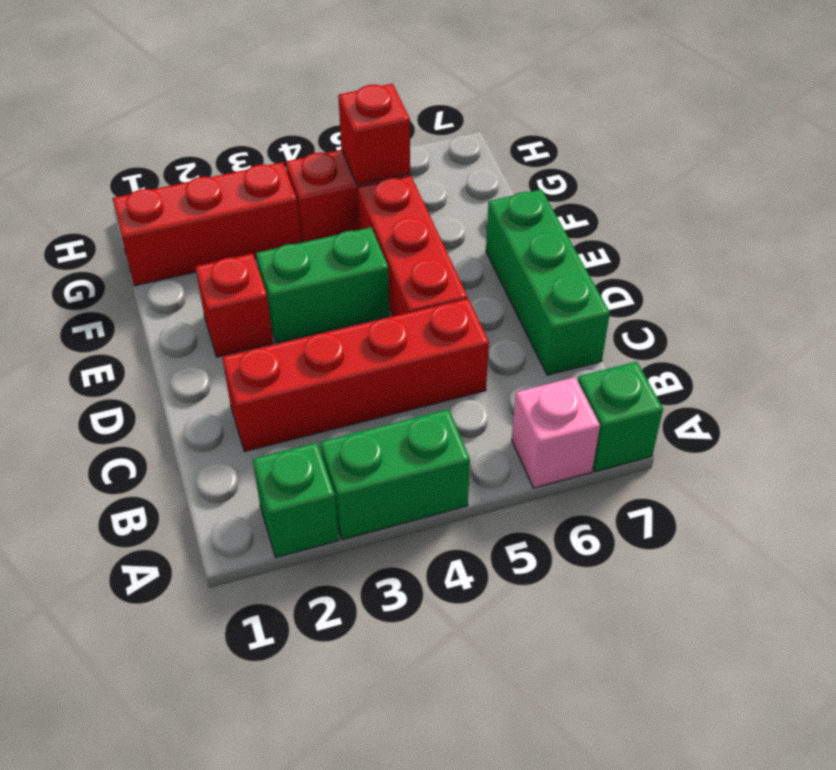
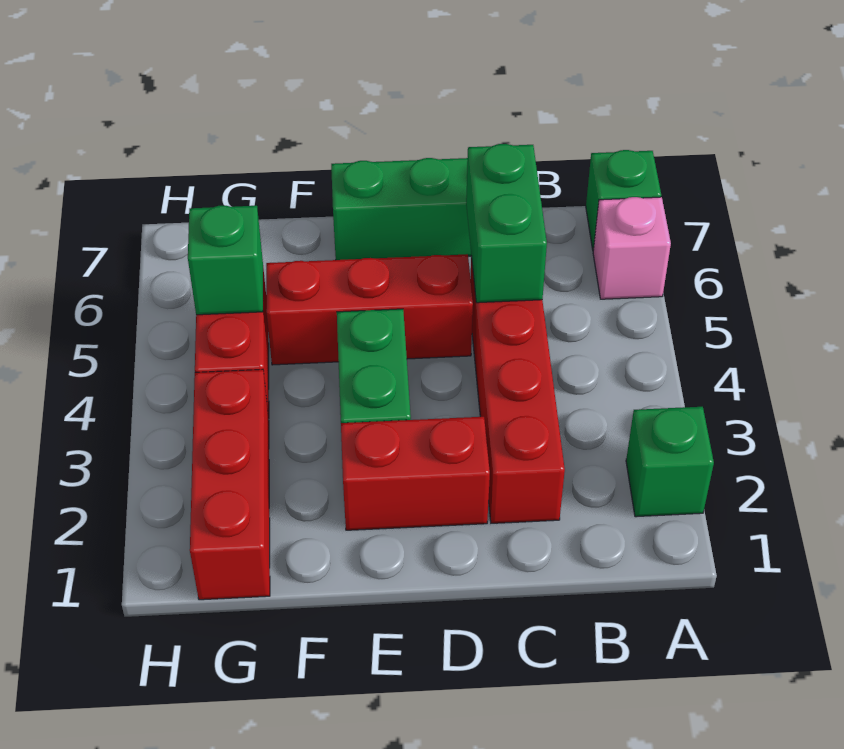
green brick A3:A4 level 1 -> green brick C5:C6 level 2
red brick E2 level 1 -> red brick D2:E2 level 1
red brick G5 level 2 -> green brick G5 level 2

